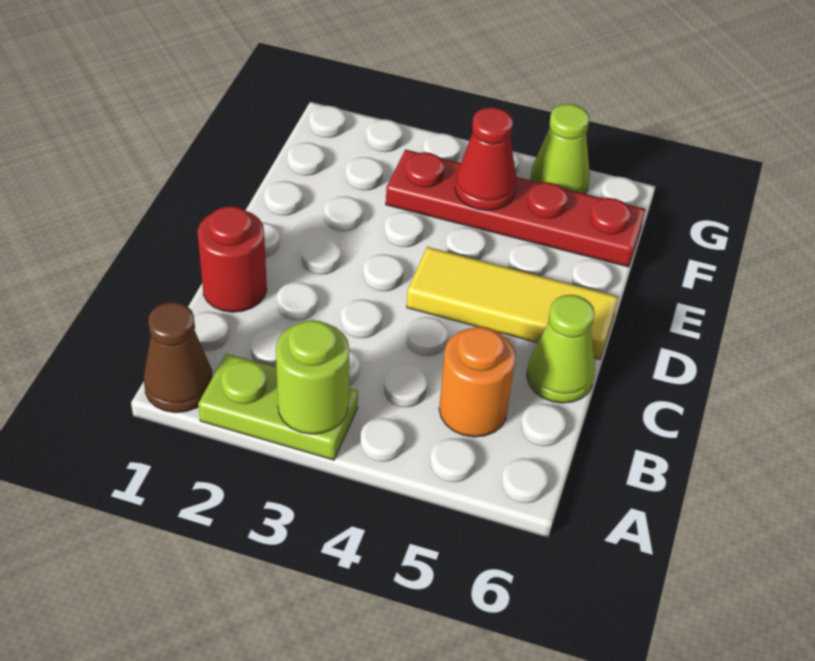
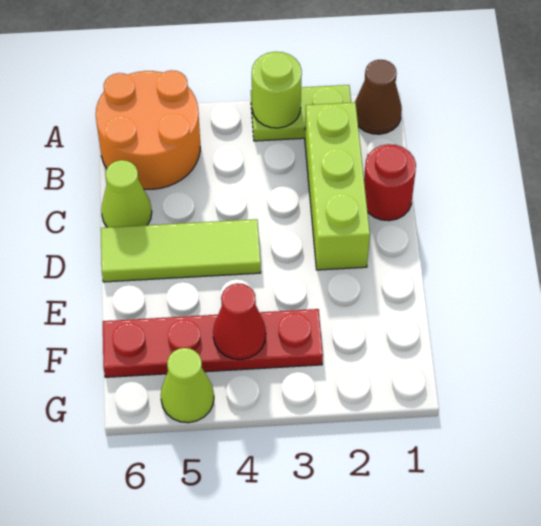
none -> lime brick B2:D2 level 1
orange round brick B5 level 1 -> orange round brick A5:B6 level 1
yellow tile D4:D6 level 1 -> lime tile D4:D6 level 1

